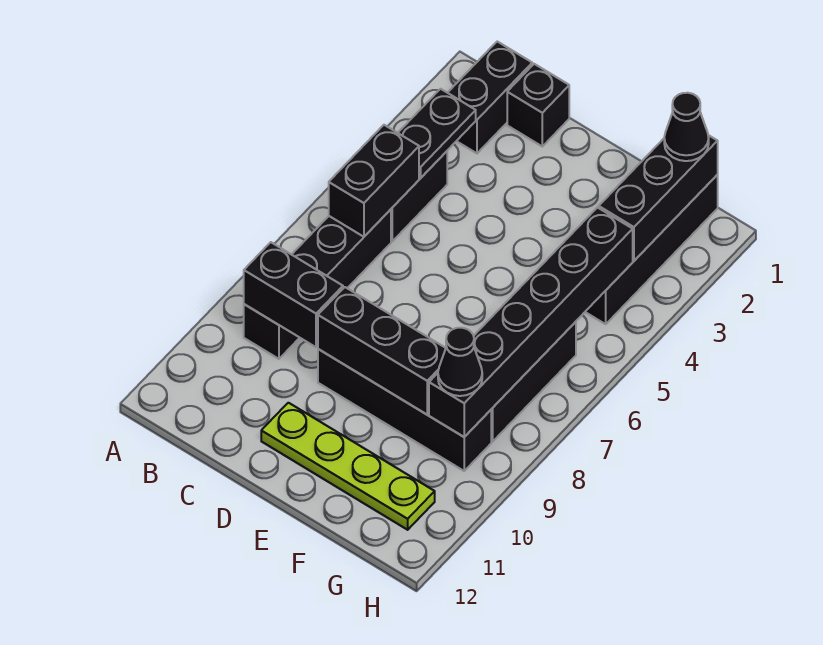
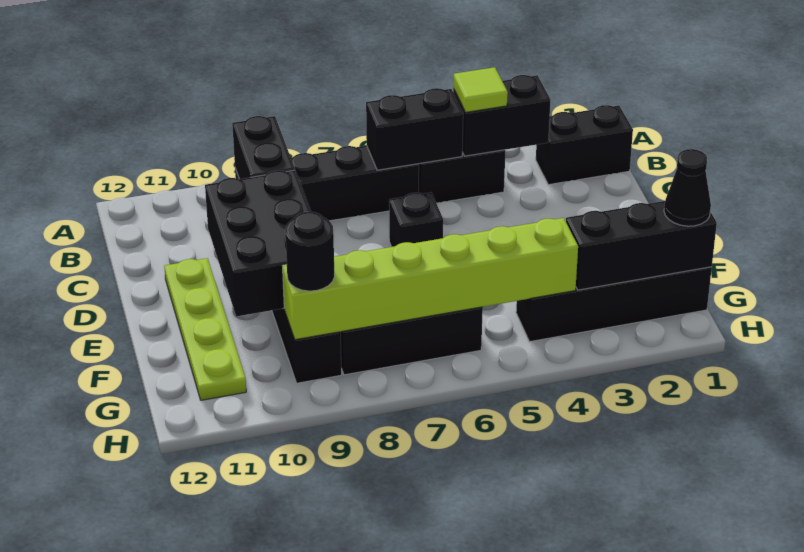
black plate B3:B4 level 2 -> black brick B3:B4 level 2
none -> lime tile B4 level 3
black brick C1 level 1 -> black brick D6 level 1
black brick D9:F9 level 2 -> black brick D9:F10 level 2
black brick G4:G9 level 2 -> lime brick G4:G9 level 2
black cone G9 level 3 -> black round brick G9 level 3

